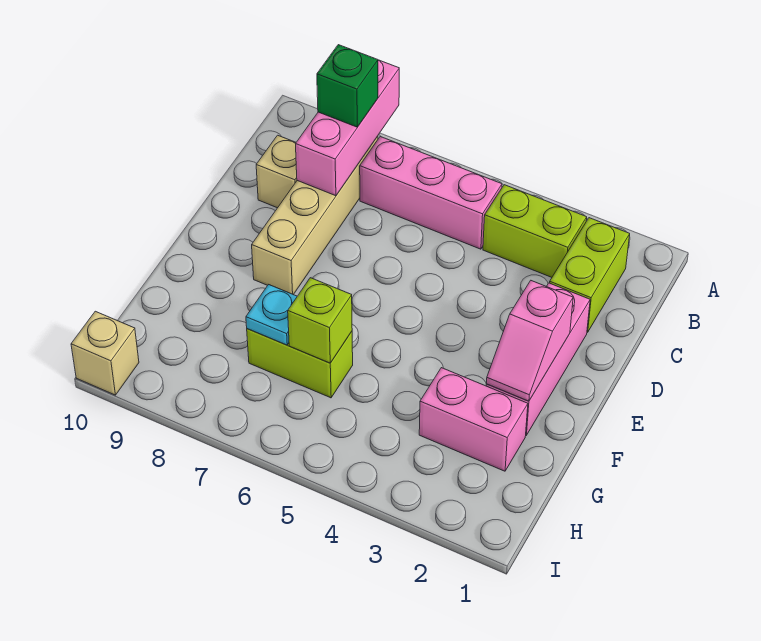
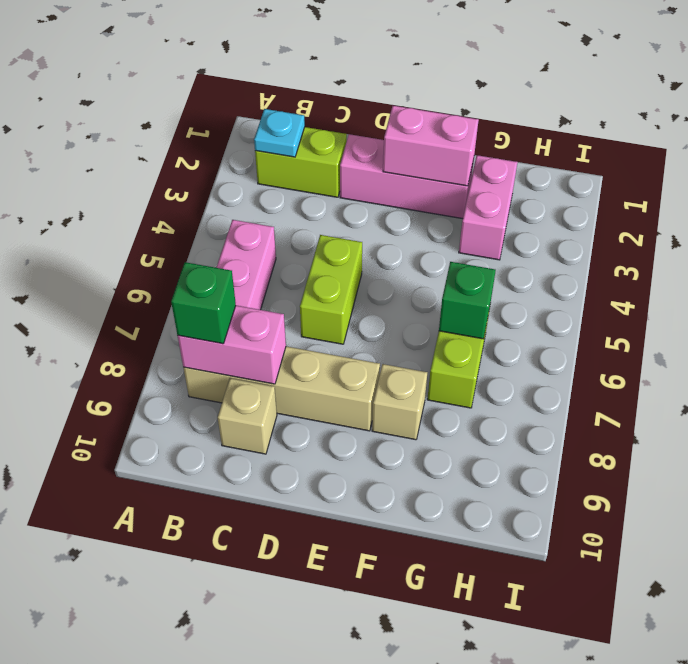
pink brick A8:C8 level 2 -> pink brick B8:C8 level 2
lime brick B3:B4 level 1 -> lime brick D5:D6 level 1
pink slope E2:F2 level 2 top E -> pink brick E2:F2 level 2
lime brick G6 level 2 -> green brick G6 level 2
cyan plate G7 level 2 -> cyan plate B2 level 2
tan brick I10 level 1 -> tan brick F8 level 1

